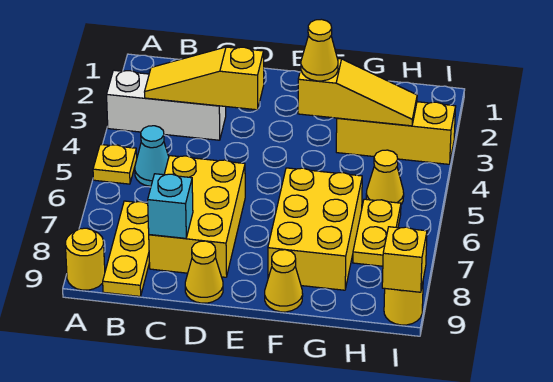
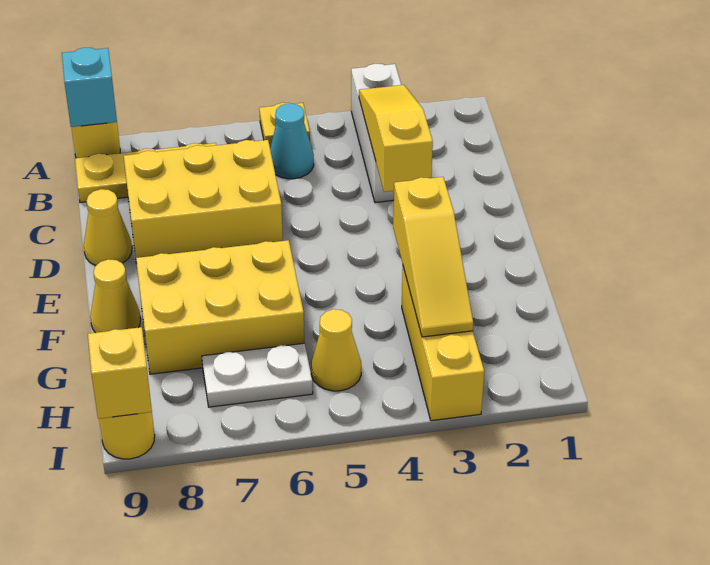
cyan brick C8 level 2 -> cyan brick A9 level 2
yellow cone F3 level 3 -> none
yellow plate H6:H7 level 1 -> white plate H6:H7 level 1

